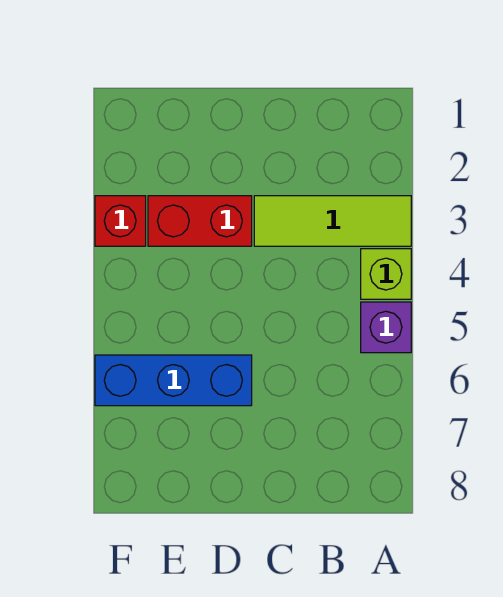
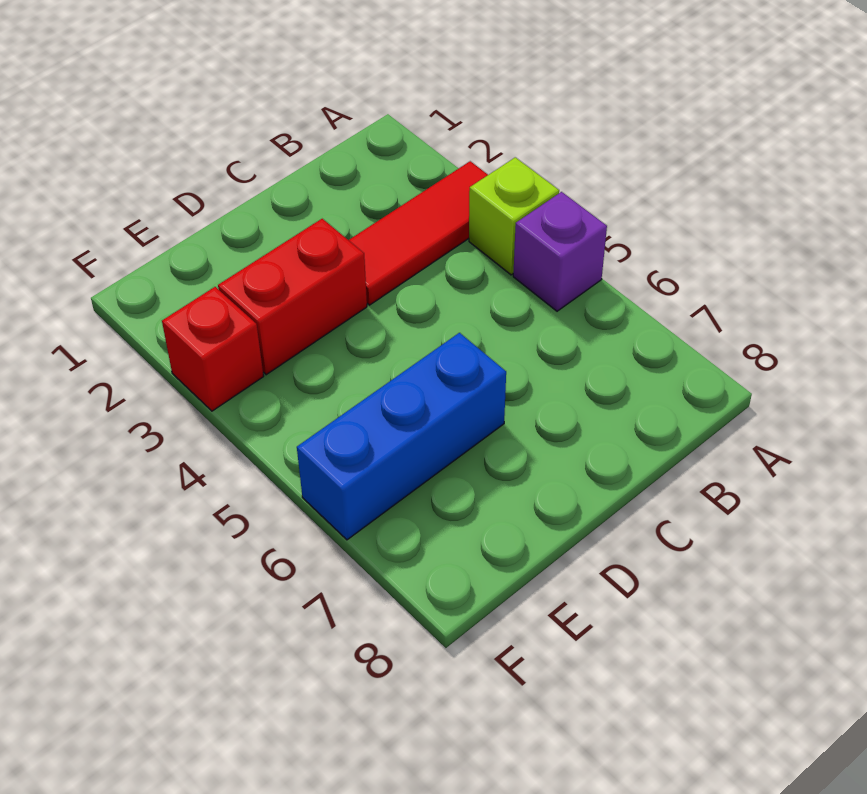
lime tile A3:C3 level 1 -> red tile A3:C3 level 1

